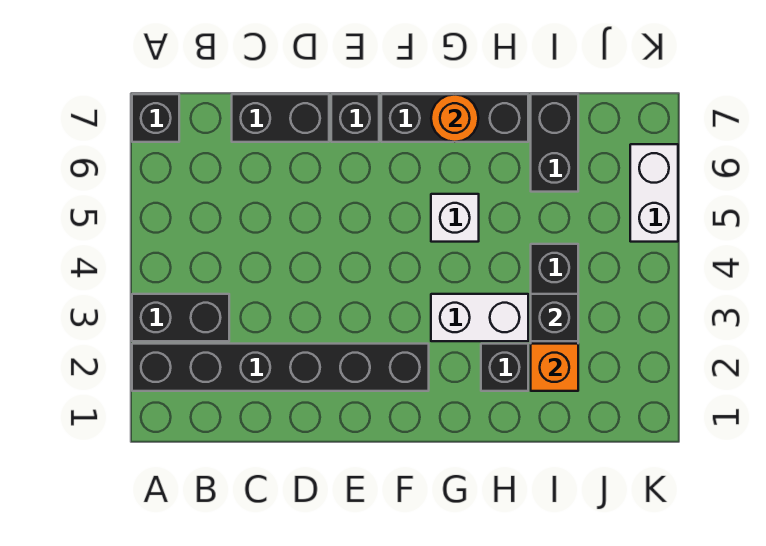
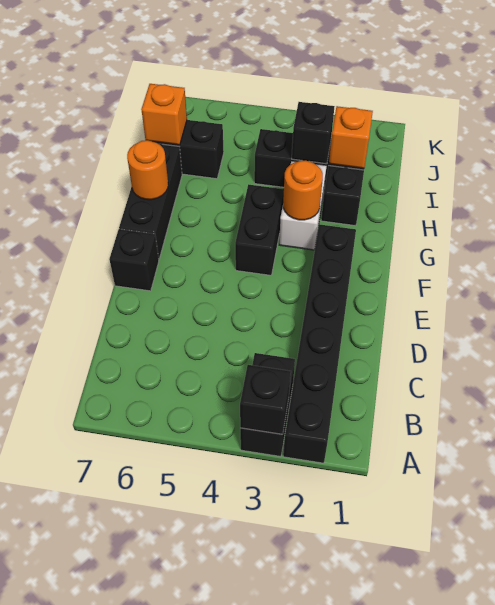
black brick A7 level 1 -> black brick A3 level 2
black brick C7:D7 level 1 -> black brick F4:G4 level 1
none -> orange round brick G3 level 2
white brick G5 level 1 -> none
none -> orange brick I7 level 2
white brick K5:K6 level 1 -> none

